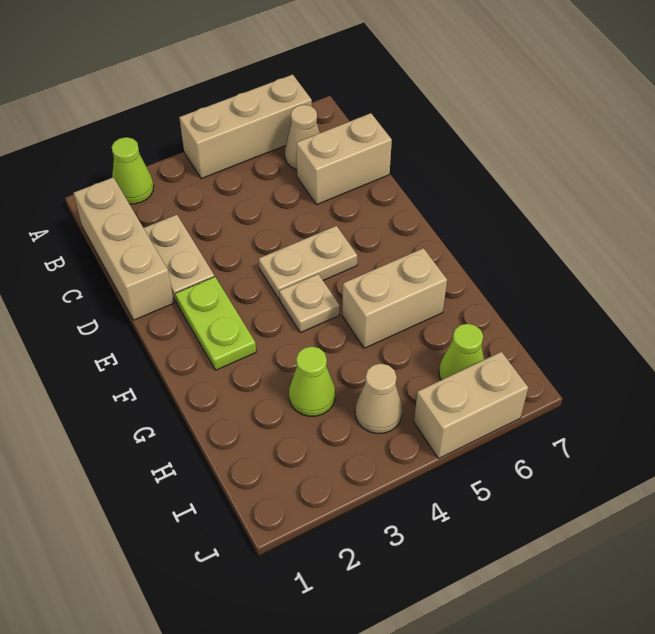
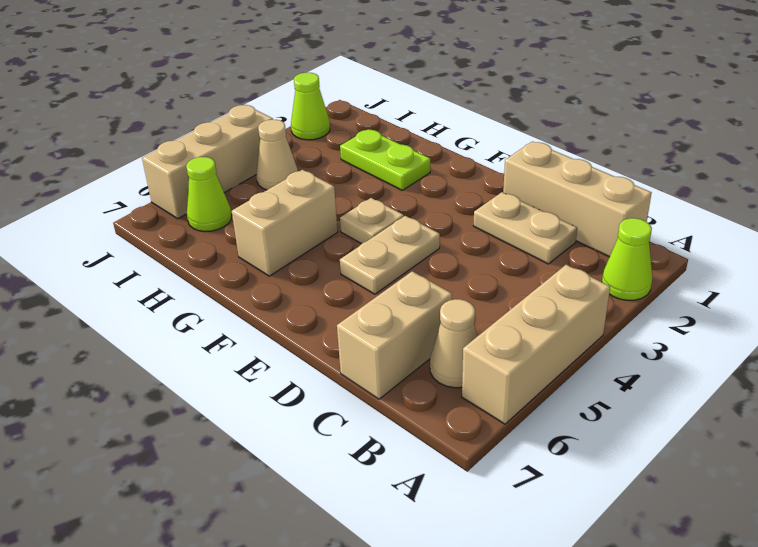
lime plate E2:F2 level 1 -> lime plate G2:H2 level 1
lime cone H3 level 1 -> lime cone J2 level 1
tan brick J5:J6 level 1 -> tan brick J4:J6 level 1

